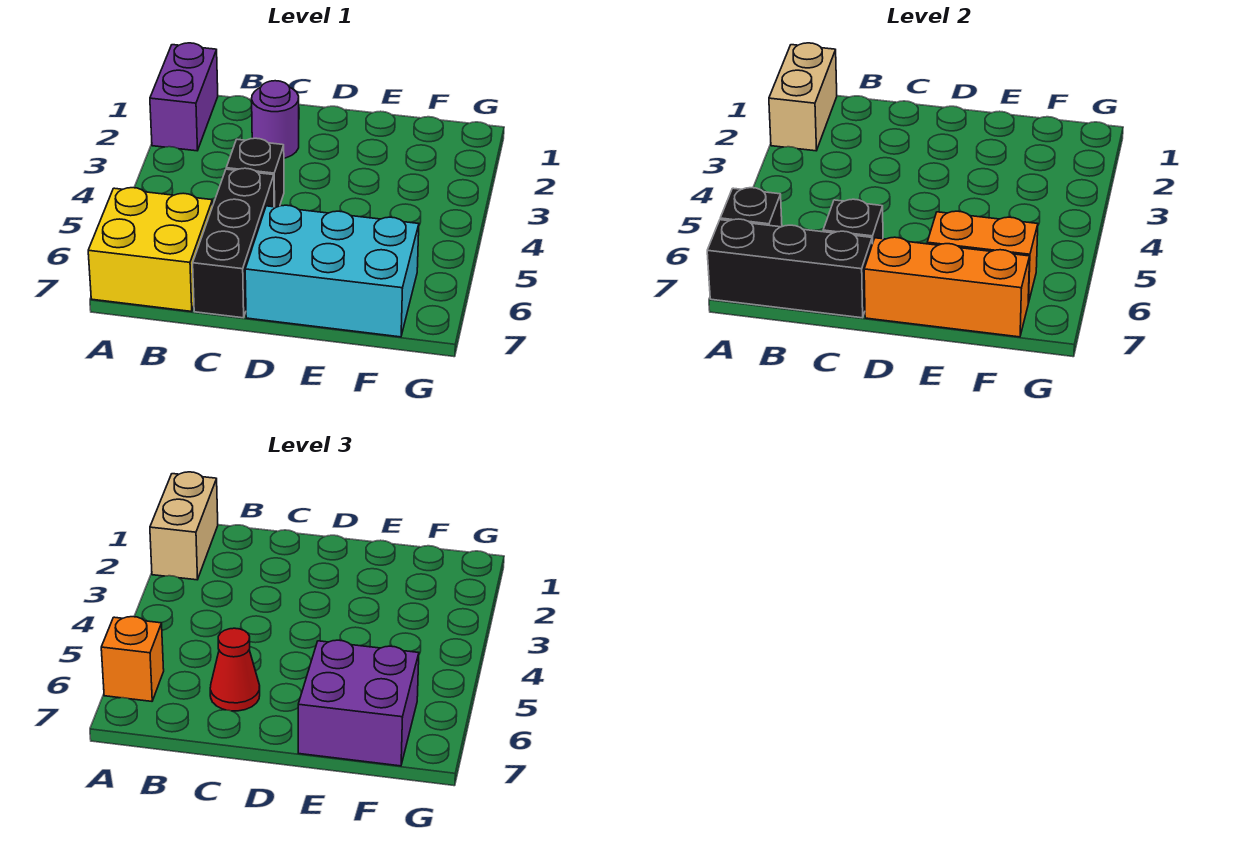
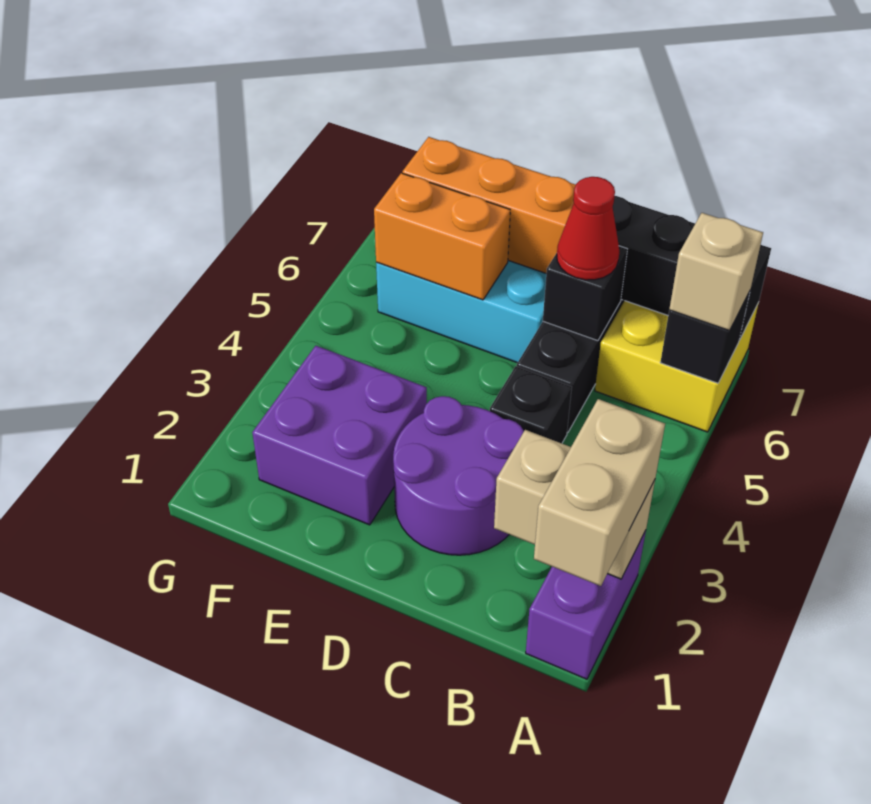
tan brick A1:A2 level 2 -> tan brick A2:B2 level 2
orange brick A6 level 3 -> tan brick A6 level 3
purple round brick C2 level 1 -> purple round brick C2:D3 level 1
purple brick E6:F7 level 3 -> purple brick E2:F3 level 1

